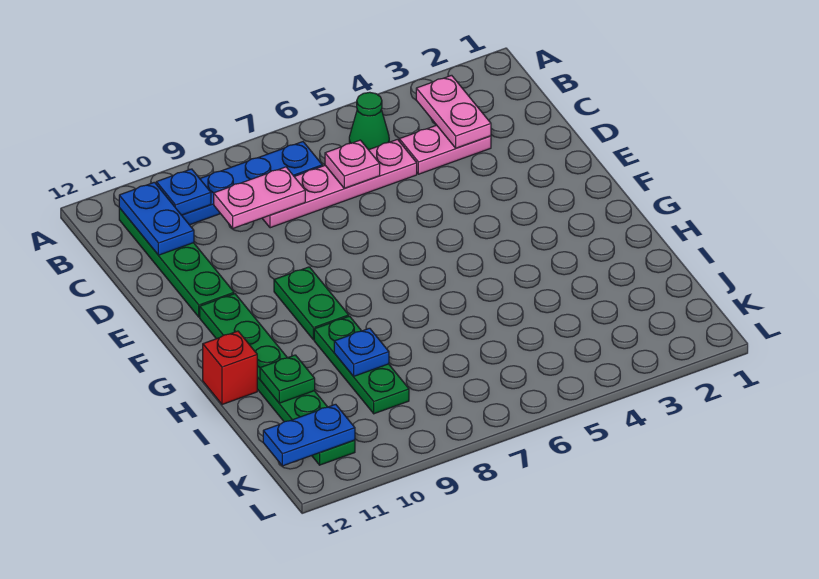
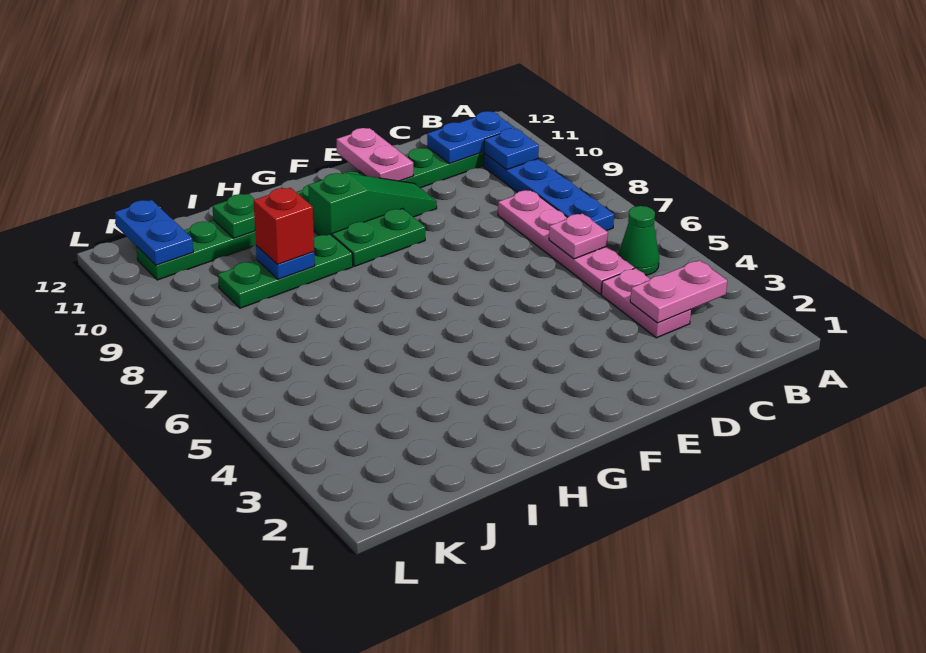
pink plate C8:C9 level 2 -> pink plate E11:E12 level 2
none -> green slope E10:G10 level 1 top G
red brick H12 level 1 -> red brick I9 level 3

